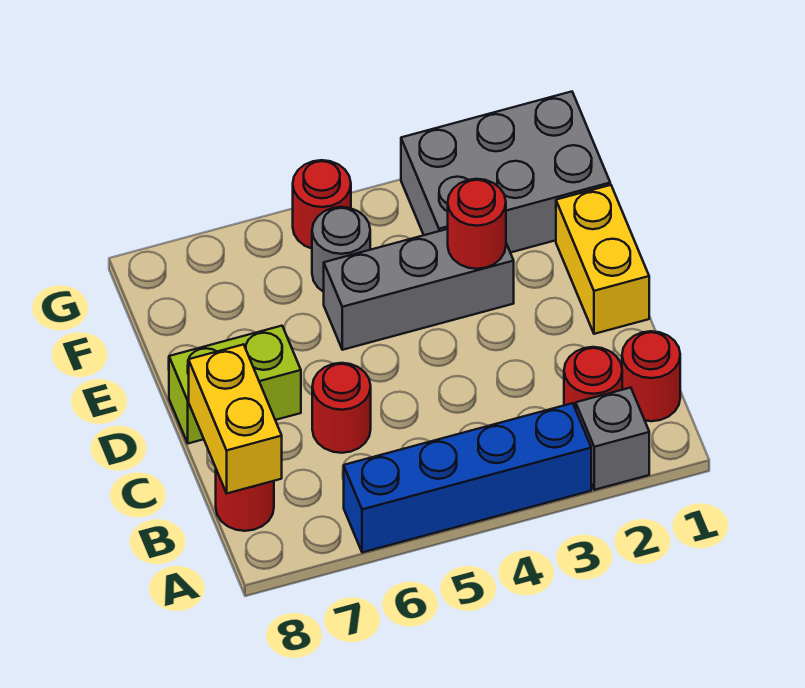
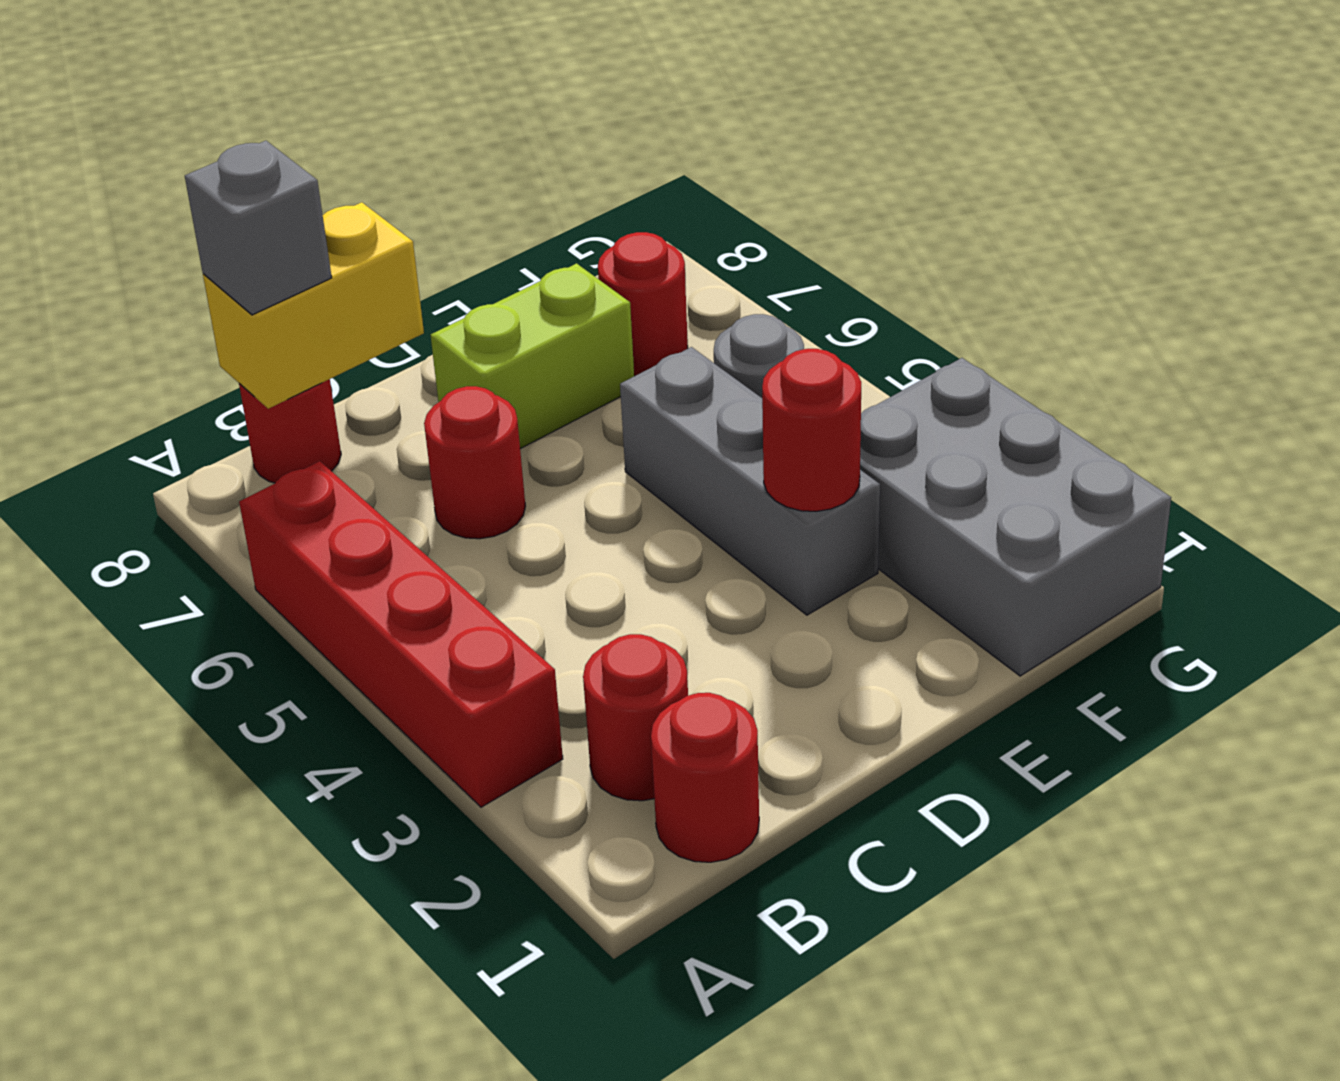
grey brick A2 level 1 -> grey brick B8 level 3
blue brick A3:A6 level 1 -> red brick A3:A6 level 1
yellow brick D1:E1 level 1 -> none
lime brick D7:D8 level 1 -> lime brick D7:E7 level 1
red round brick G5 level 1 -> red round brick F7 level 1

